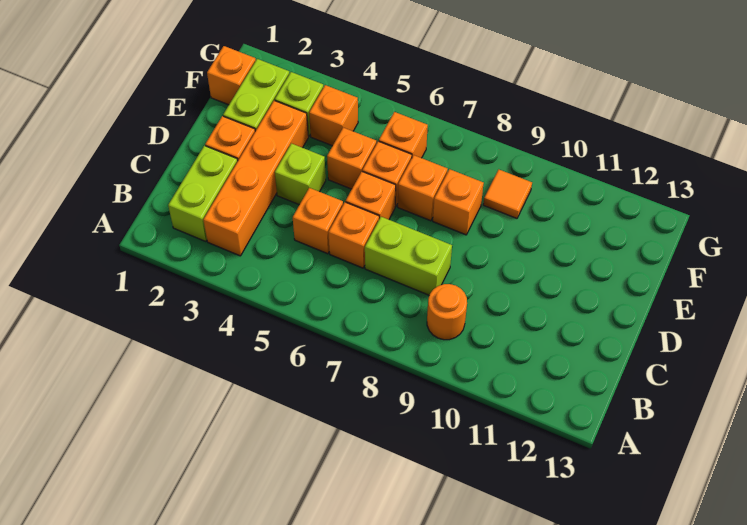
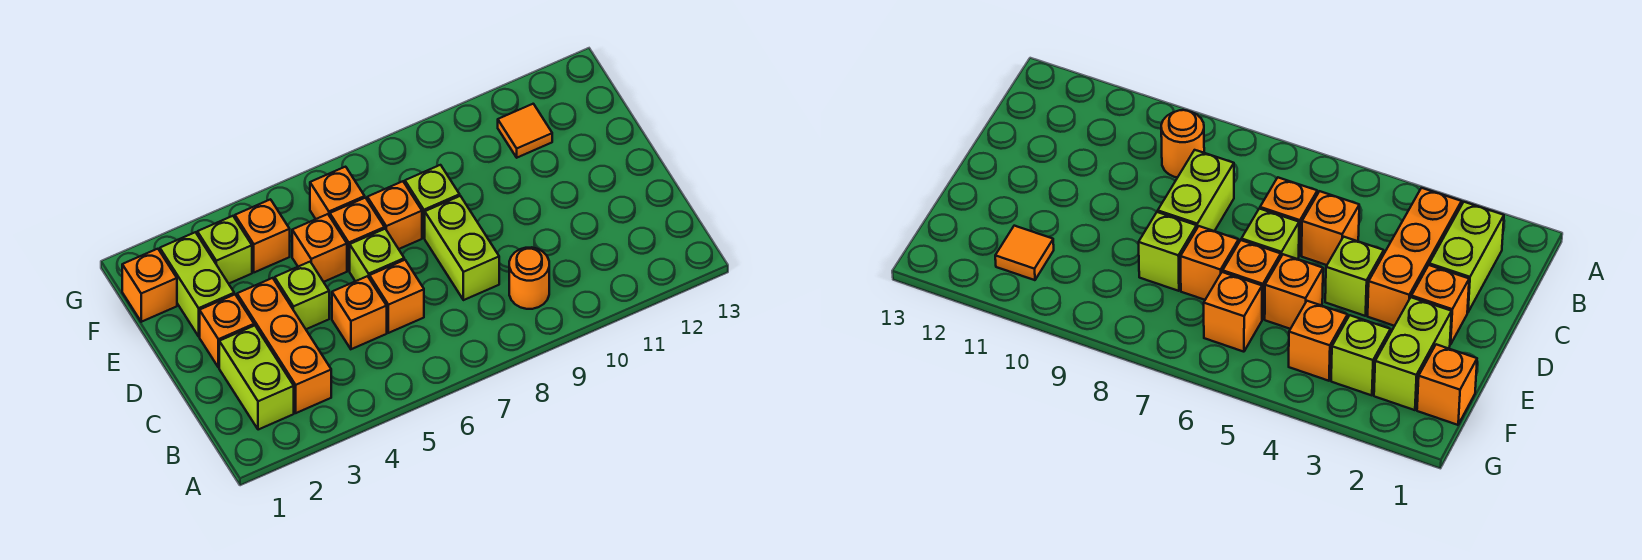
orange brick B3:E3 level 1 -> orange brick B3:D3 level 1
lime brick C7:C8 level 1 -> lime brick C8:D8 level 1
orange brick D6 level 1 -> lime brick D6 level 1
orange brick E8 level 1 -> lime brick E8 level 1
orange tile F9 level 1 -> orange tile F11 level 1

